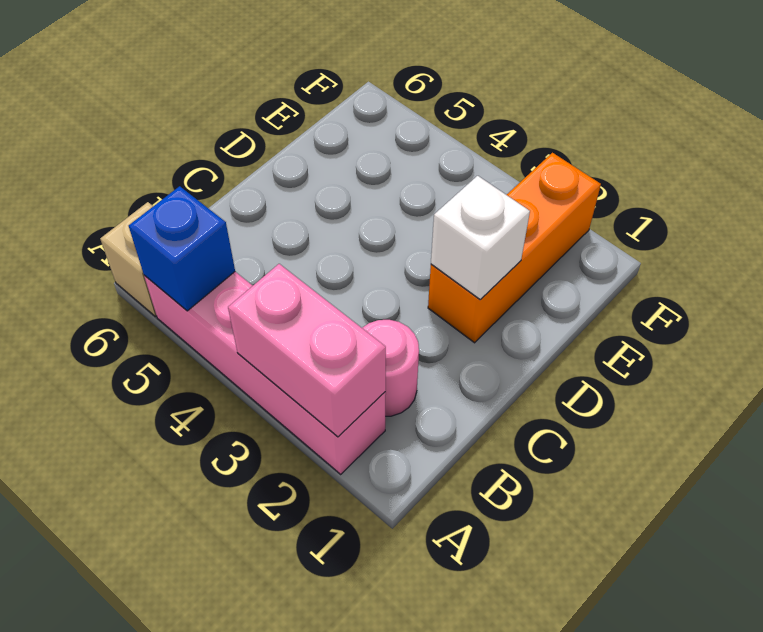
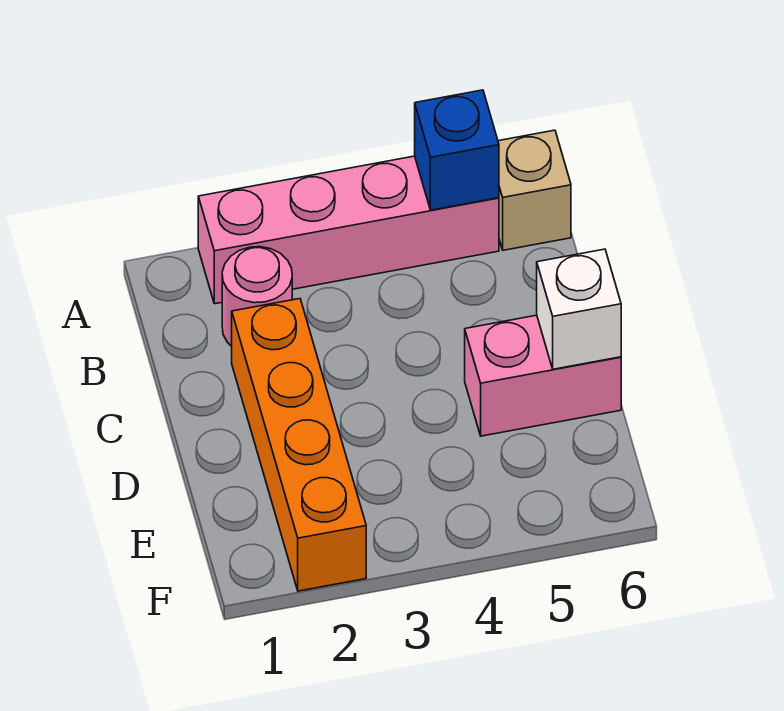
pink brick A2:A3 level 2 -> pink brick D5:D6 level 1
orange brick D2:F2 level 1 -> orange brick C2:F2 level 1
white brick D2 level 2 -> white brick D6 level 2

